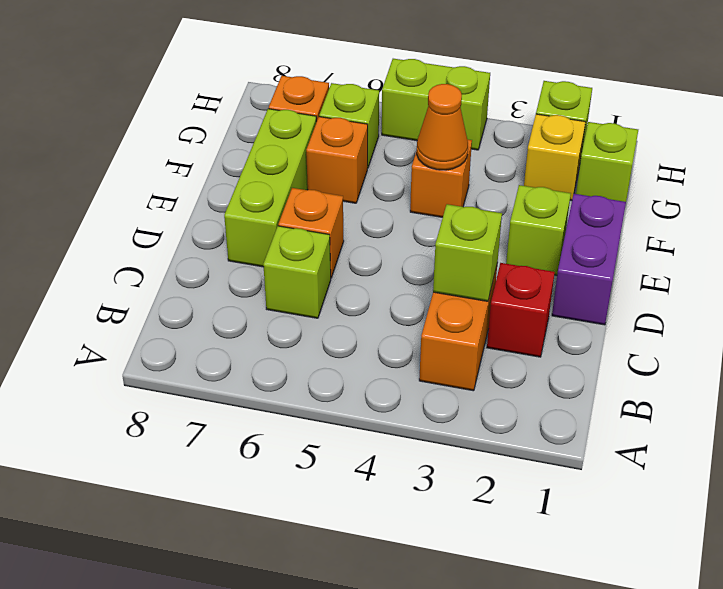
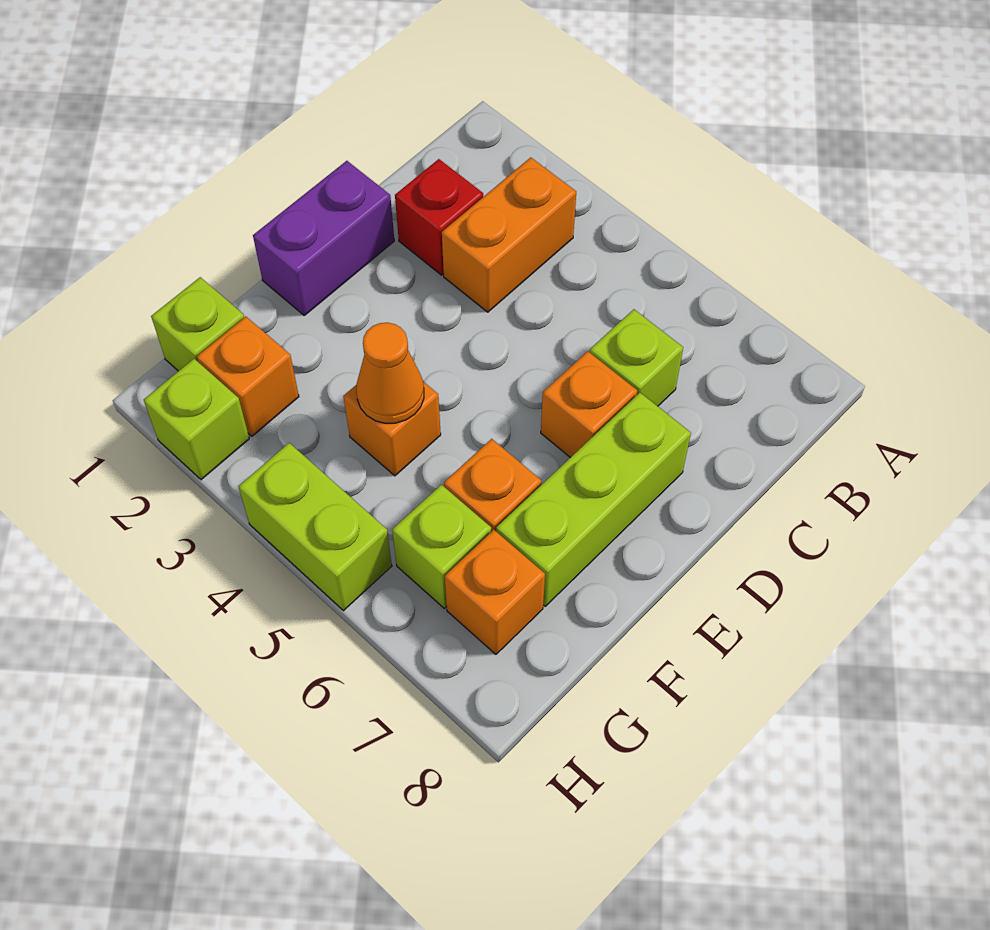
lime brick C3 level 2 -> none
lime brick E2 level 1 -> none
yellow brick G2 level 1 -> orange brick G2 level 1

